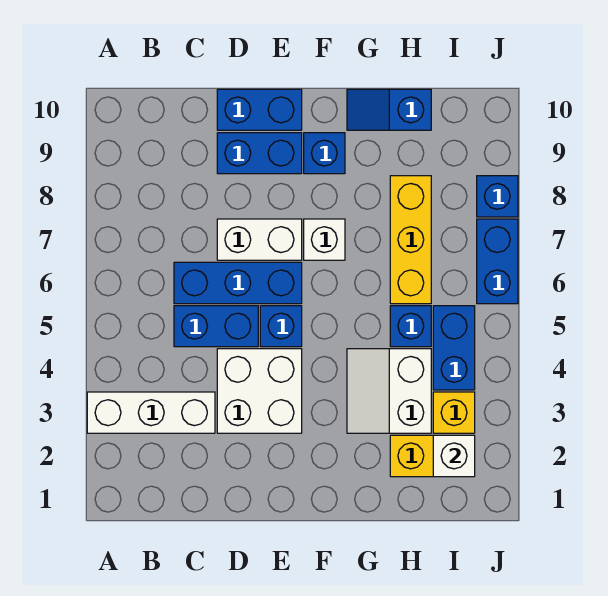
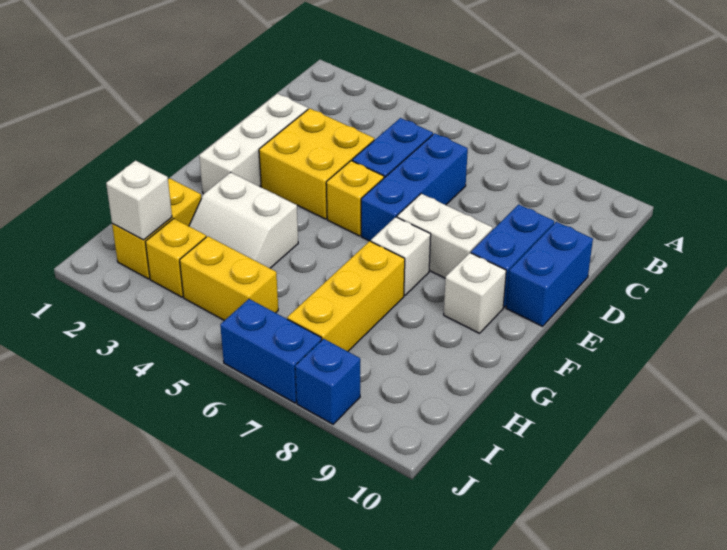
white brick A3:C3 level 1 -> white brick D2:F2 level 1
white brick D3:E4 level 1 -> yellow brick D3:E4 level 1
white brick D7:E7 level 1 -> white brick E7:E8 level 1
blue brick E5 level 1 -> yellow brick E5 level 1
blue brick F9 level 1 -> white brick F9 level 1
white slope G3:H4 level 1 top H -> white slope G3:H4 level 1 top G
blue slope G10:H10 level 1 top H -> none
blue brick H5 level 1 -> none
yellow brick H6:H8 level 1 -> yellow brick G7:I7 level 1
blue brick I4:I5 level 1 -> yellow brick I4:I5 level 1

